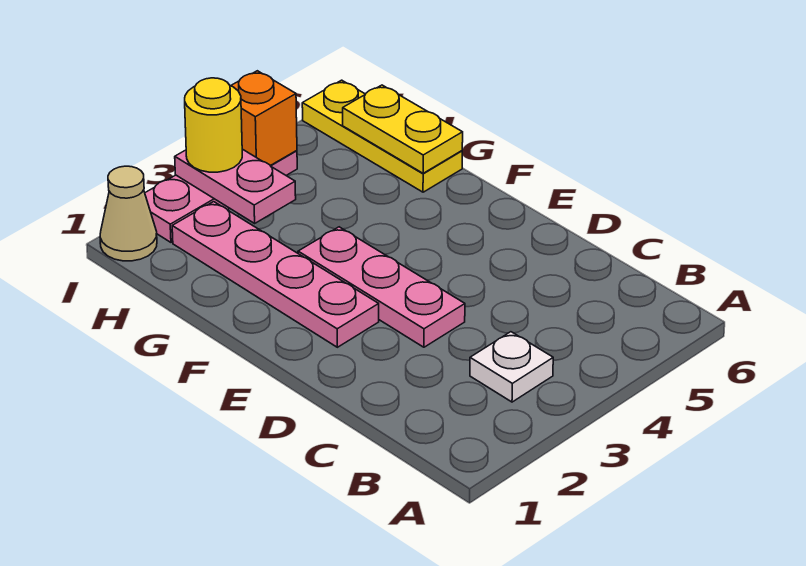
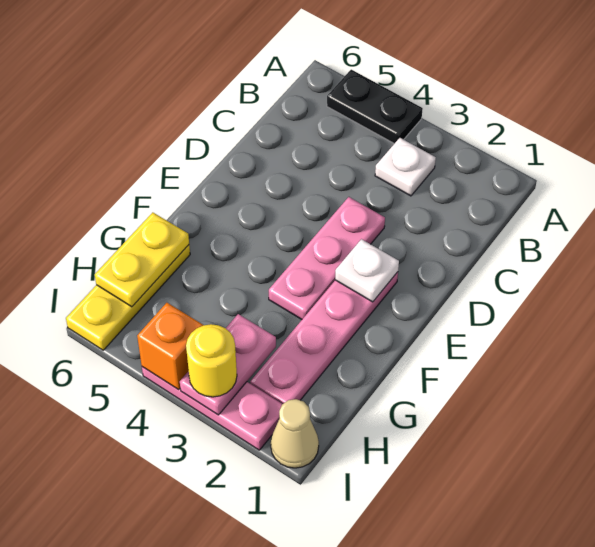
none -> black plate A4:A5 level 1
none -> white plate E2 level 2

